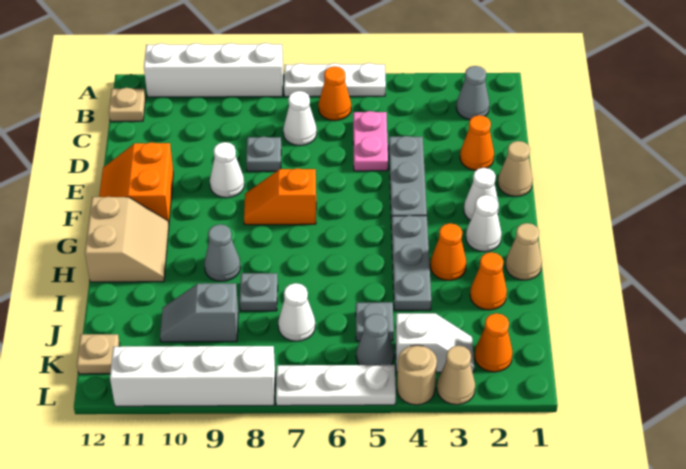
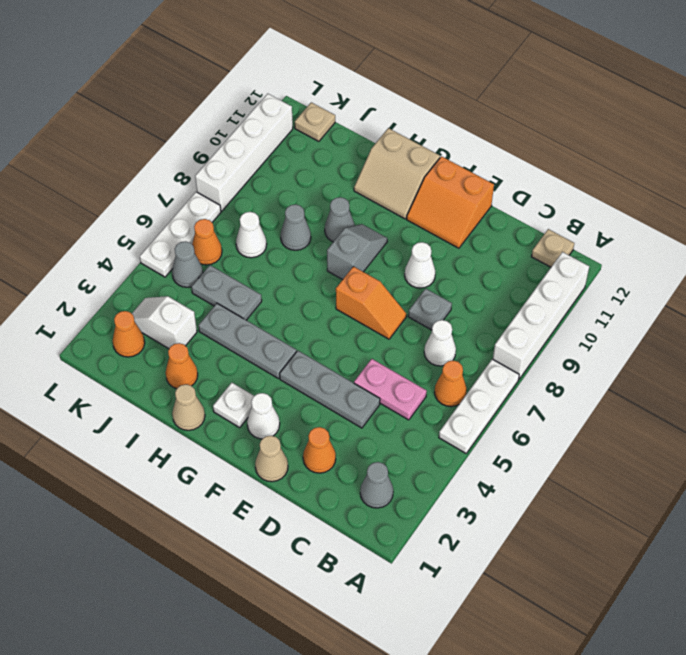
orange slope E11:F12 level 1 top 11 -> orange slope E11:F12 level 1 top 12
orange slope F7:F8 level 1 top 7 -> orange slope E7:F7 level 1 top F
white cone G2 level 1 -> white plate G2 level 1
orange cone H3 level 1 -> orange cone K6 level 1
grey plate I8 level 1 -> grey cone I8 level 1
grey plate J5 level 1 -> grey plate I5:J5 level 1
grey slope J9:J10 level 1 top 9 -> grey slope G8:G9 level 1 top 8
white slope K3:K4 level 1 top 4 -> white slope J3:K3 level 1 top J
tan cone L3 level 1 -> none
tan round brick L4 level 1 -> none

